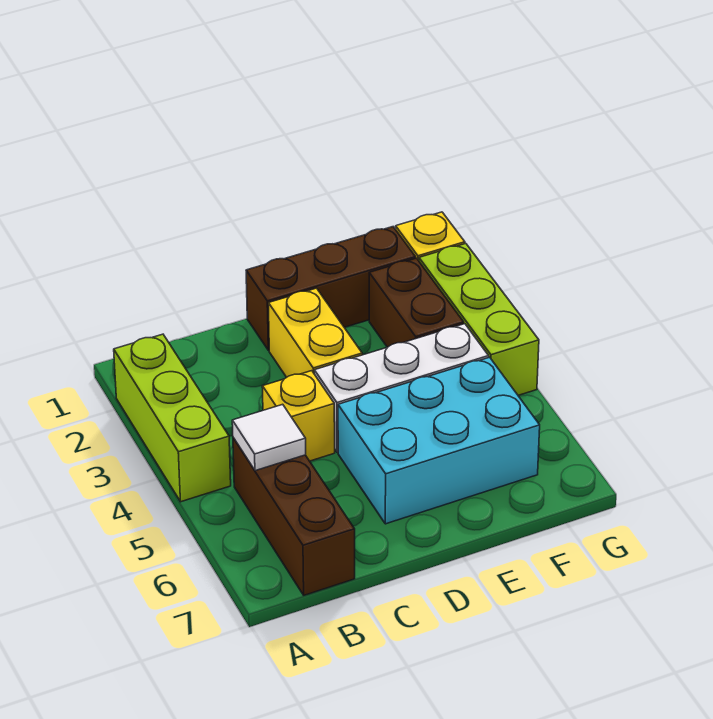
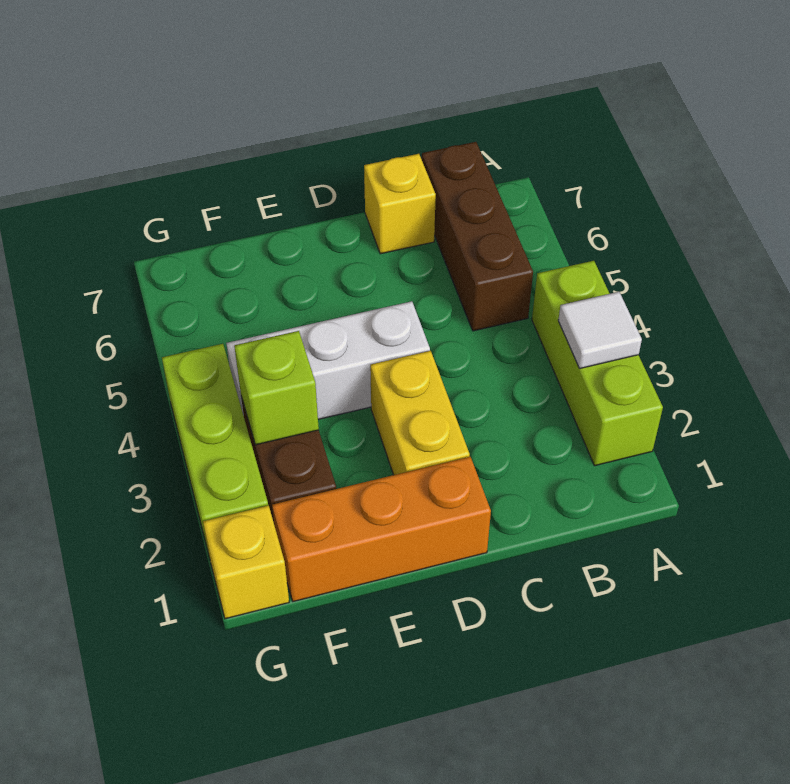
white tile B5 level 2 -> white tile A3 level 2
yellow brick C4 level 1 -> yellow brick C7 level 1
brown brick D1:F1 level 1 -> orange brick D1:F1 level 1
cyan brick D5:F6 level 1 -> none
none -> lime brick F3 level 2

